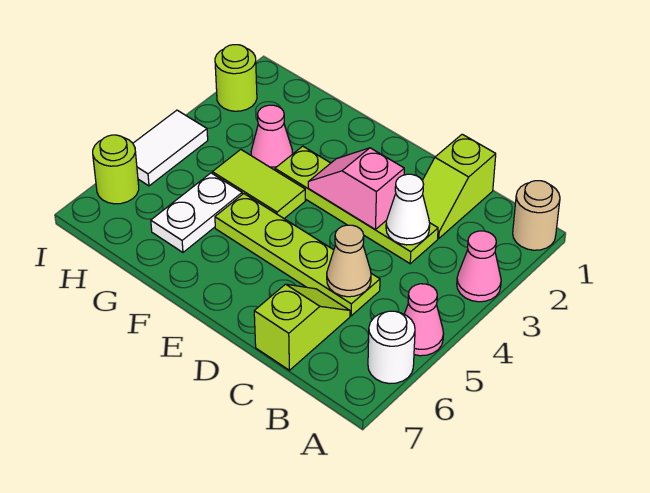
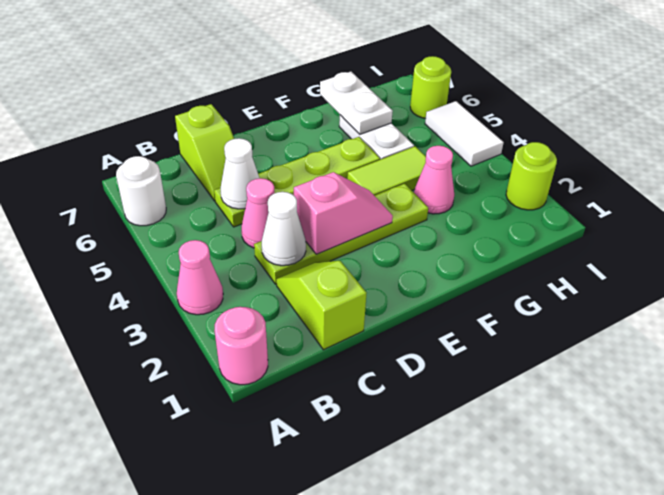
tan round brick A1 level 1 -> pink round brick A1 level 1
pink cone A5 level 1 -> pink cone C4 level 1
tan cone C5 level 2 -> white cone C5 level 2
none -> white plate G6:G7 level 2

